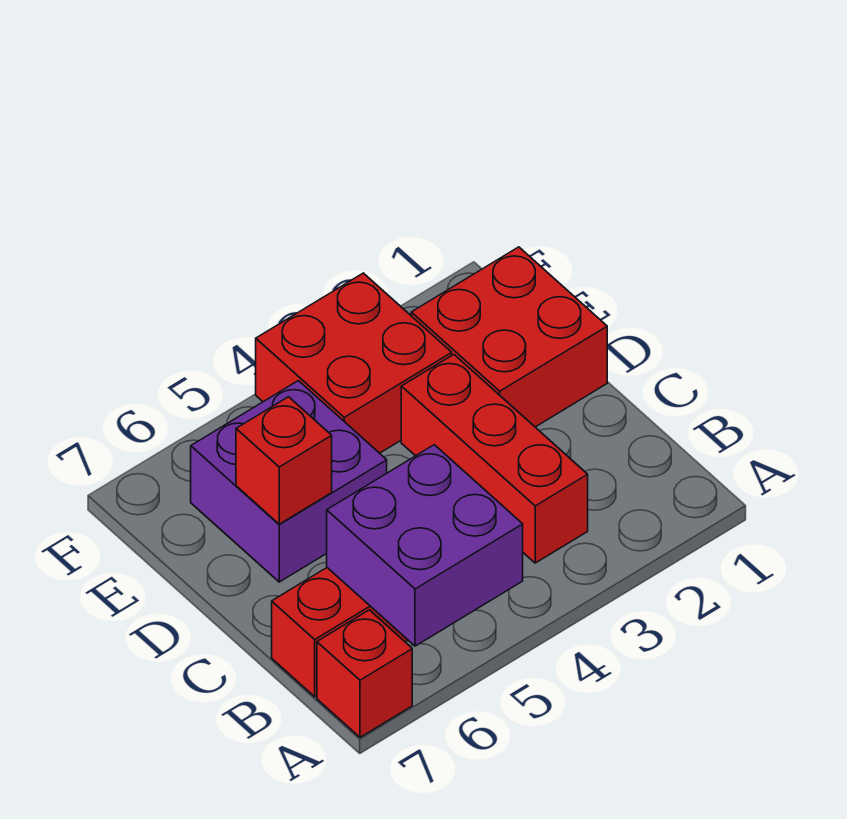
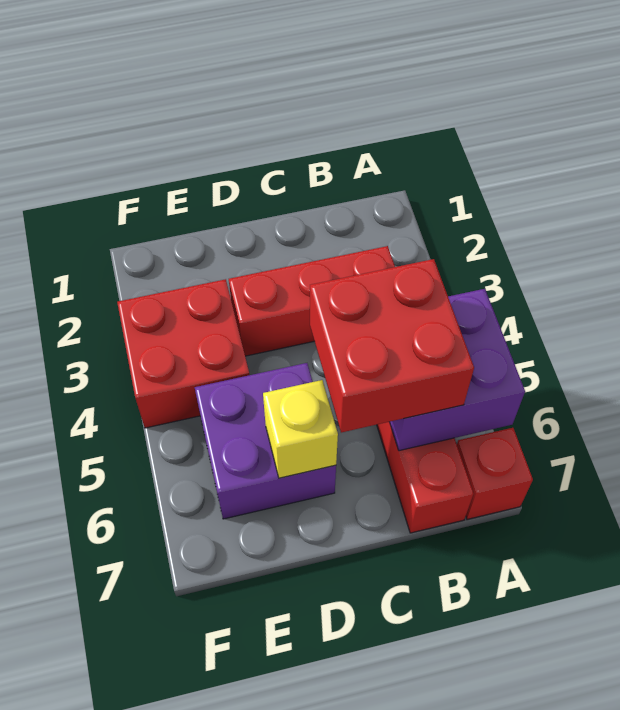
red brick D1:E2 level 1 -> red brick B5:C6 level 3
red brick D6 level 2 -> yellow brick D6 level 2

